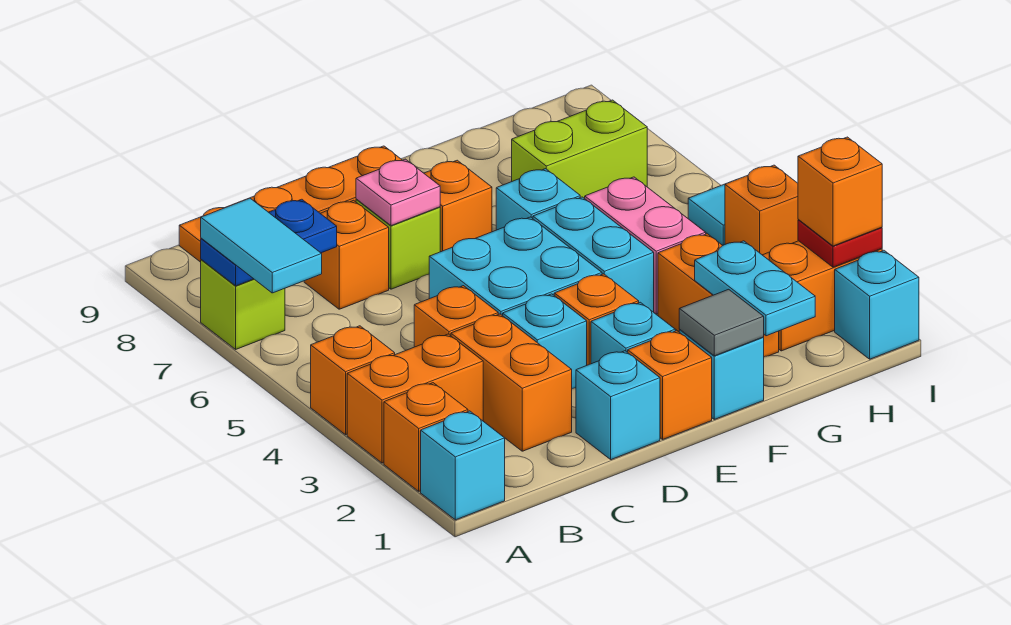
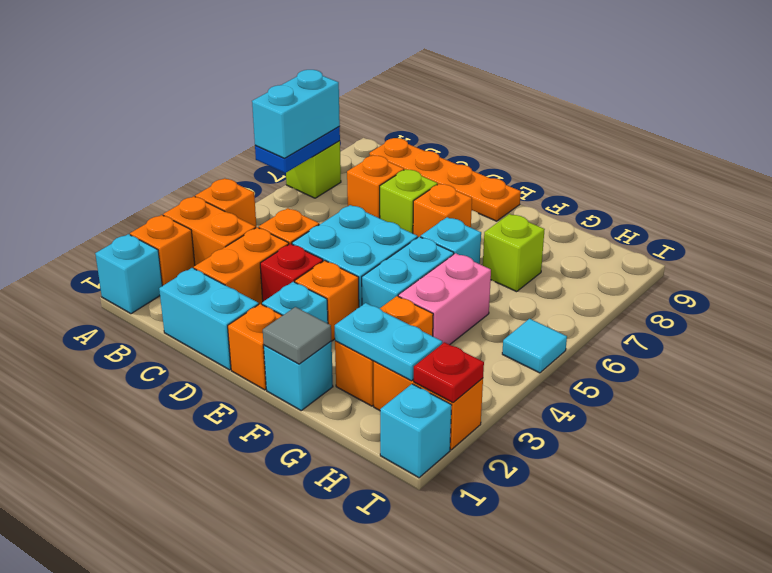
cyan tile A6:A7 level 3 -> cyan brick A6:A7 level 3
blue plate A7:B7 level 2 -> blue plate A6:A7 level 2
cyan brick D1 level 1 -> cyan brick C1:D1 level 1
cyan brick D3 level 1 -> red brick D3 level 1
pink plate D7 level 2 -> none
cyan plate G1:G2 level 2 -> cyan plate G2:H2 level 2
lime brick G7:H7 level 1 -> lime brick G7 level 1
orange brick I2 level 3 -> none
orange brick I4 level 1 -> none

